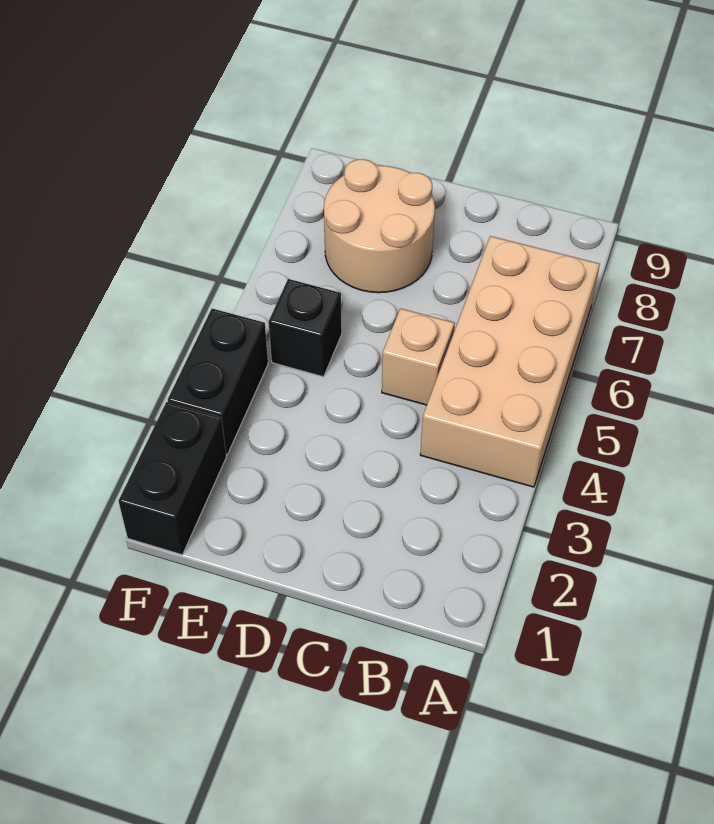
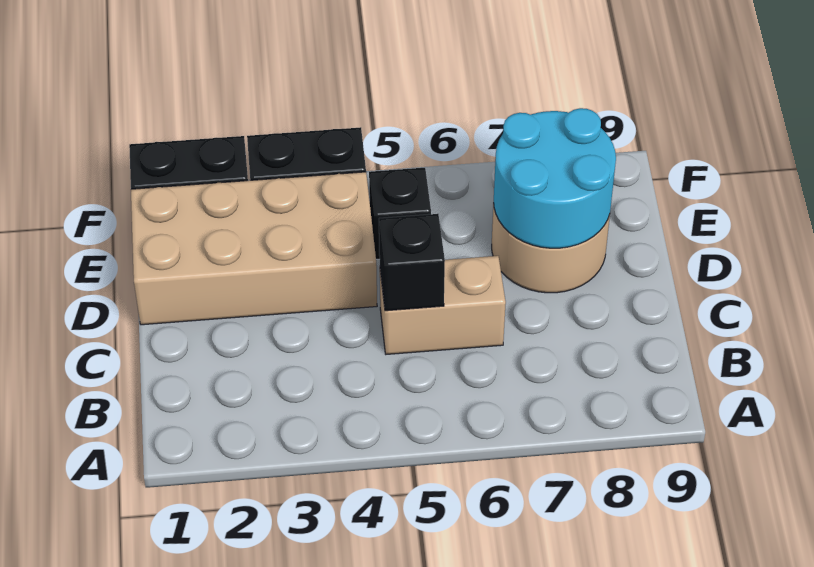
tan brick A4:B7 level 1 -> tan brick D1:E4 level 1
tan brick C5 level 1 -> tan brick C5:C6 level 1
none -> black brick C5 level 2
none -> cyan round brick D7:E8 level 2

